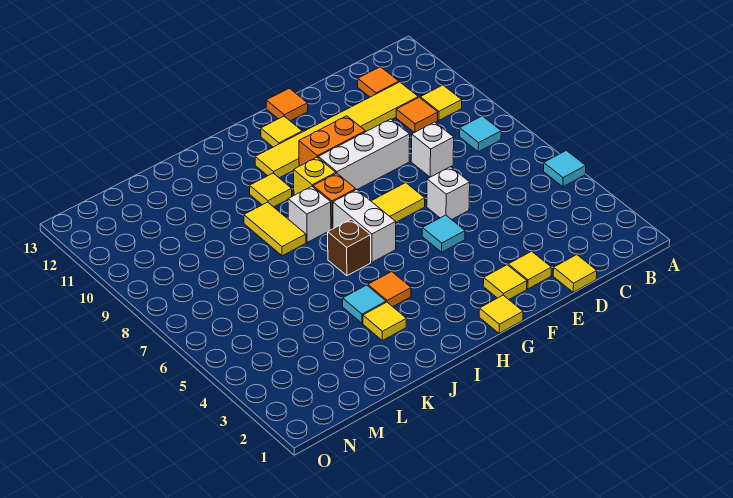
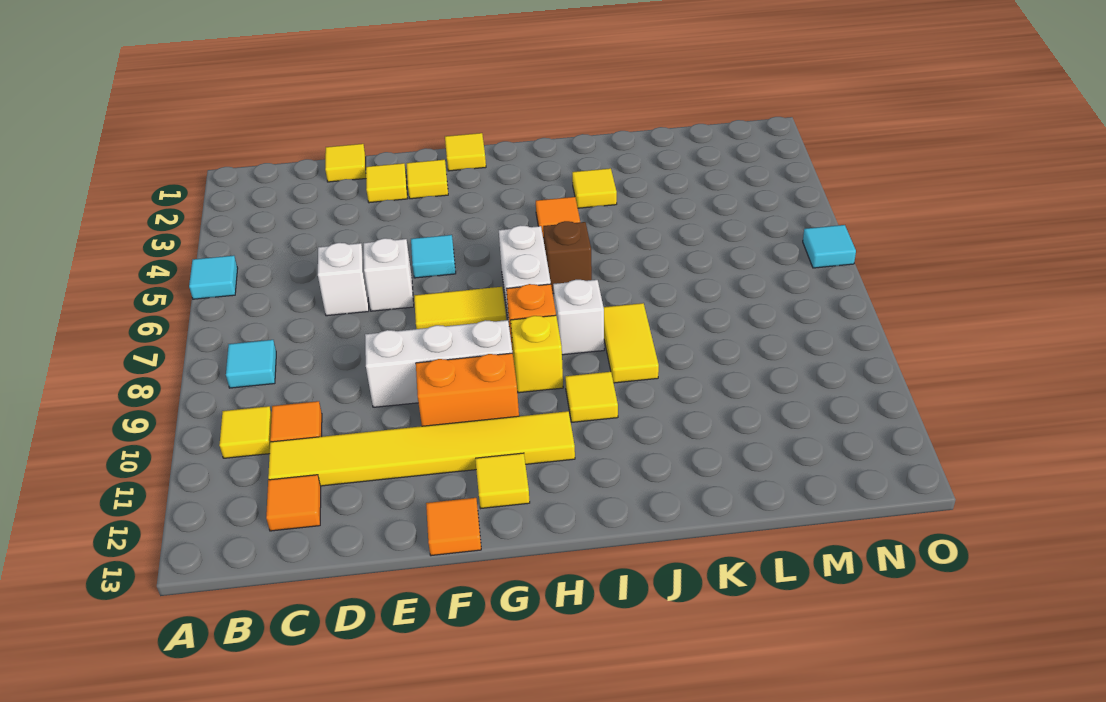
white brick D8 level 1 -> white brick D6 level 1
cyan tile J4 level 1 -> cyan tile O6 level 1

